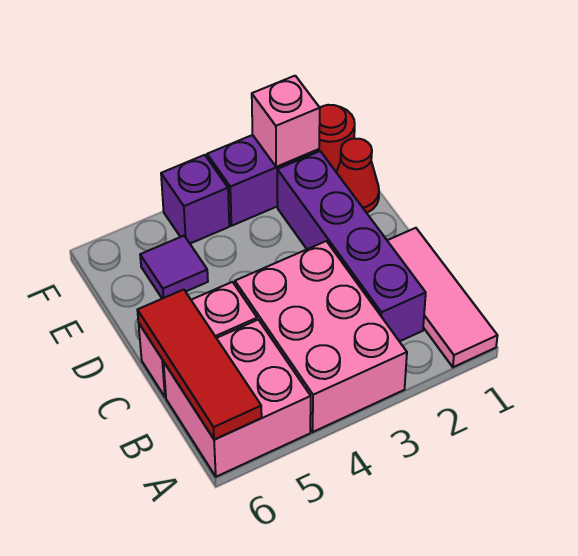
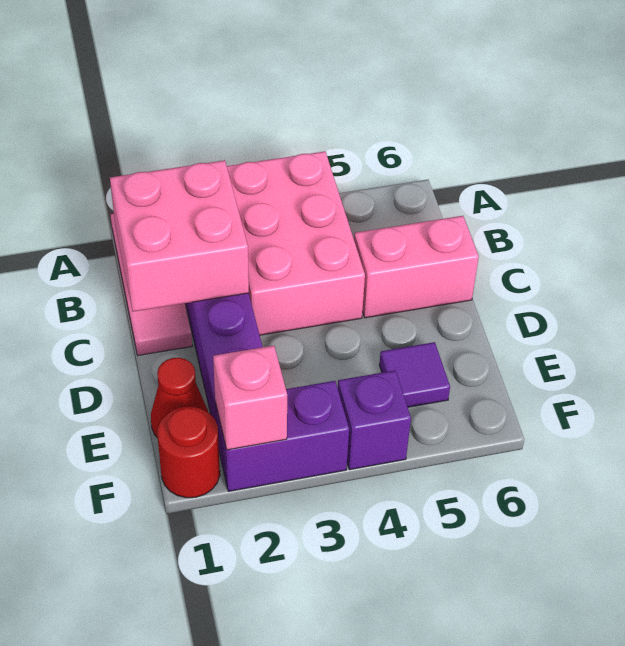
pink brick A5:B6 level 1 -> pink brick B1:C2 level 2
red tile A6:C6 level 2 -> none

